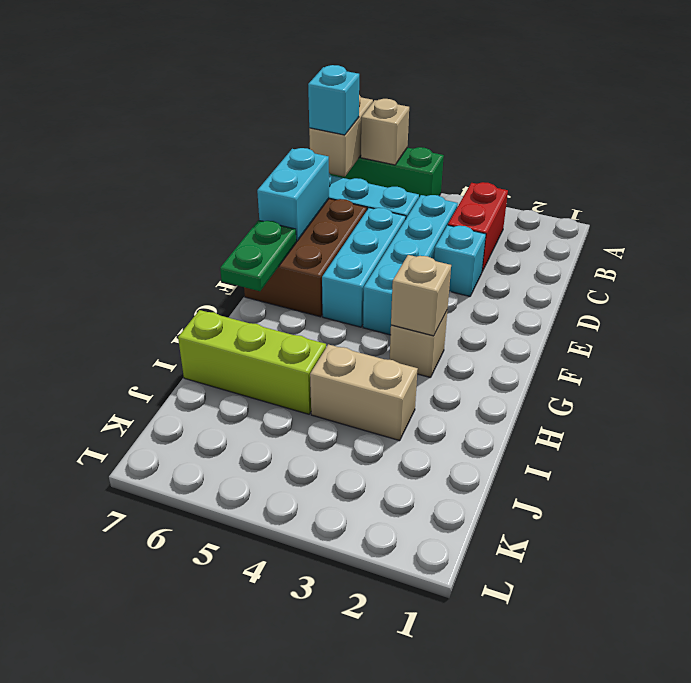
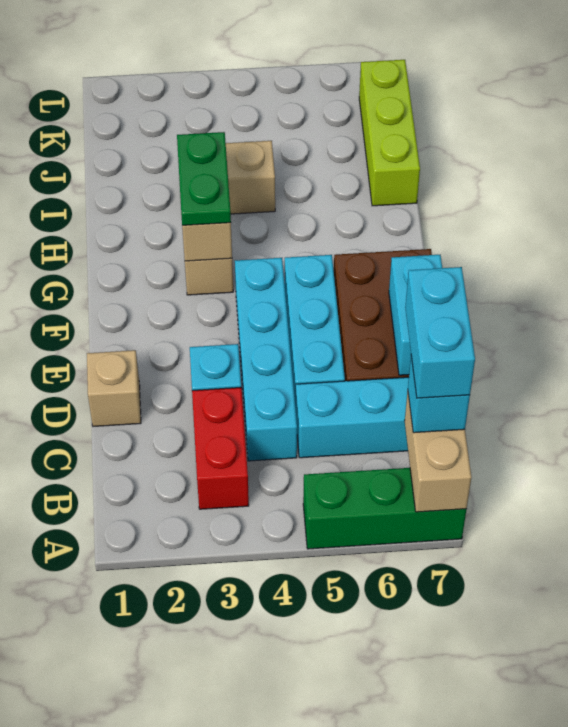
tan brick A6 level 2 -> tan brick D1 level 1
none -> cyan brick B7:C7 level 4
green plate F7:G7 level 2 -> green plate G3:H3 level 3
lime brick I5:I7 level 1 -> lime brick I7:K7 level 1

